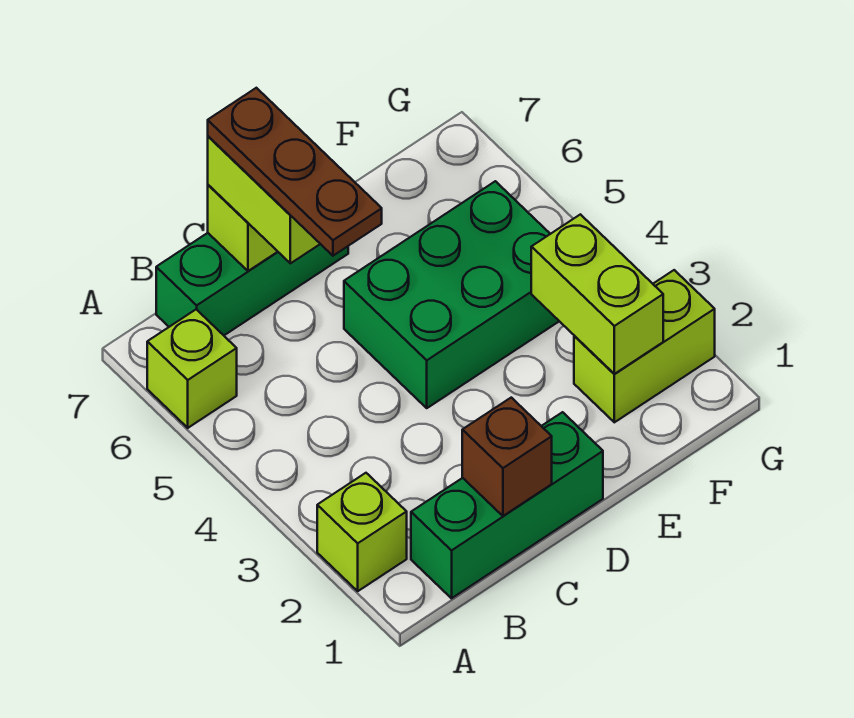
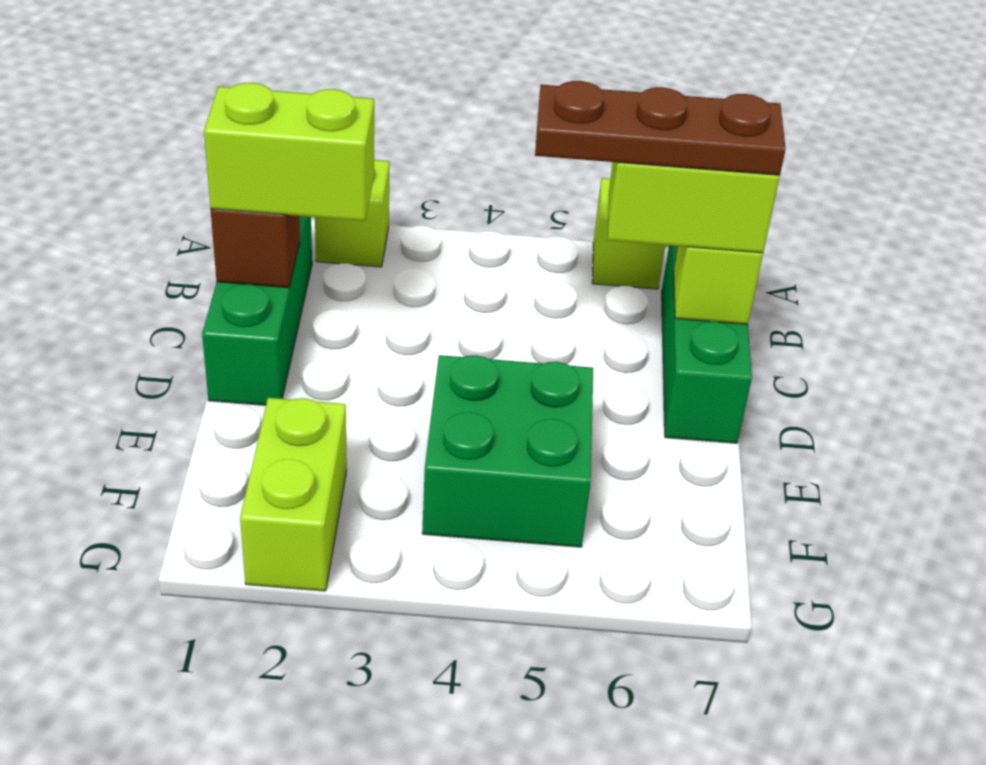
green brick D4:F5 level 1 -> green brick E4:F5 level 1
lime brick F2:F3 level 2 -> lime brick C1:C2 level 3

